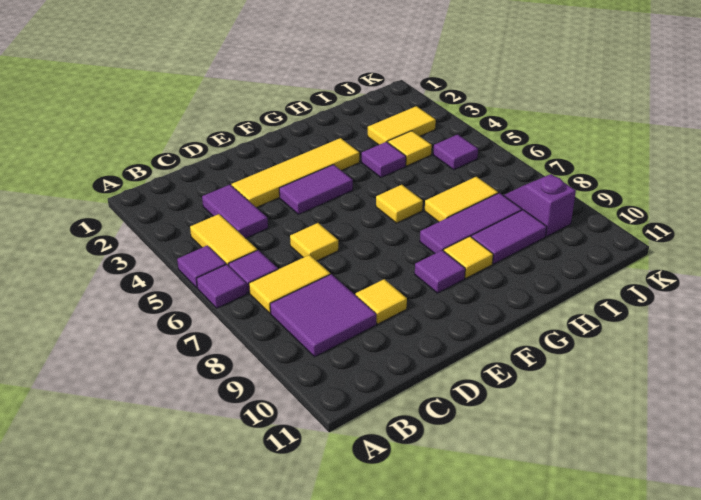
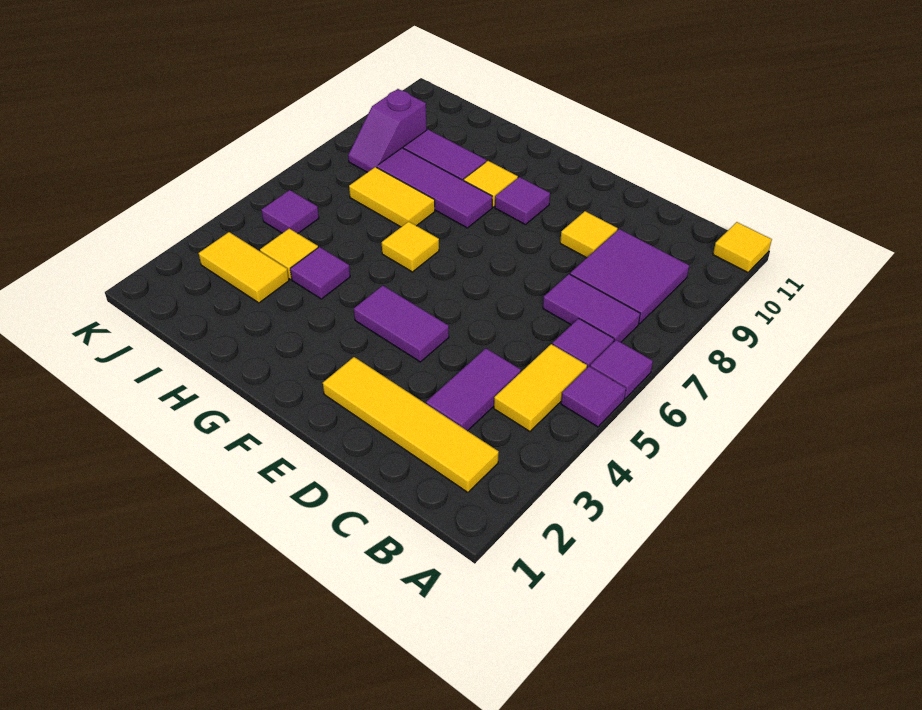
yellow tile B7:C7 level 1 -> purple tile B7:C7 level 1
yellow tile D3:G3 level 1 -> yellow tile B2:E2 level 1
yellow tile D6 level 1 -> yellow tile A11 level 1

